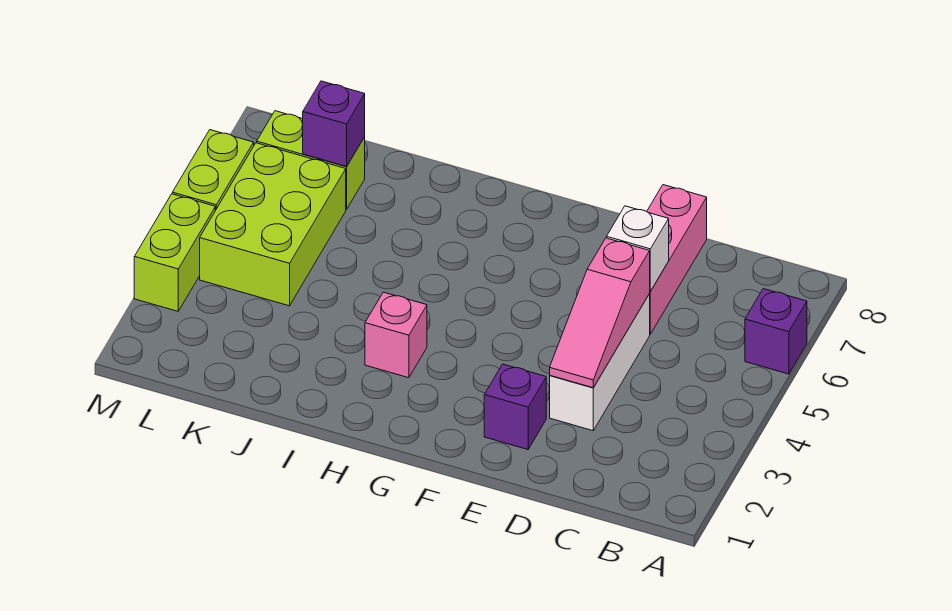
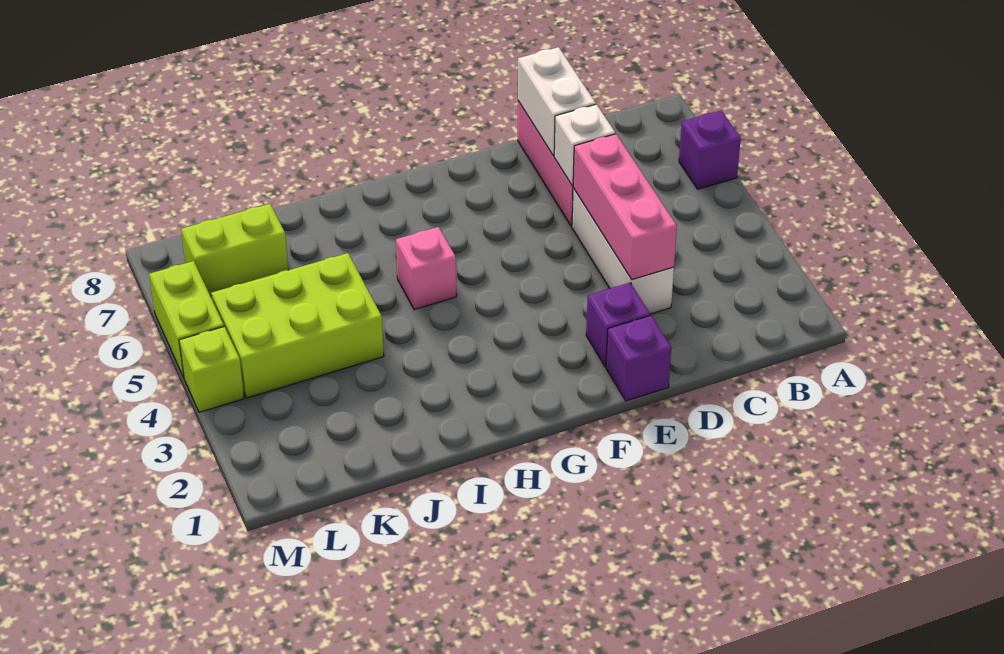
pink slope D3:D5 level 2 top 5 -> pink brick D3:D5 level 2
none -> white brick D7:D8 level 2
pink brick H3 level 1 -> pink brick H5 level 1
lime brick K4:L6 level 1 -> lime brick J4:L5 level 1
purple brick K7 level 2 -> purple brick E1 level 1
lime brick M3:M4 level 1 -> lime brick M4 level 1

